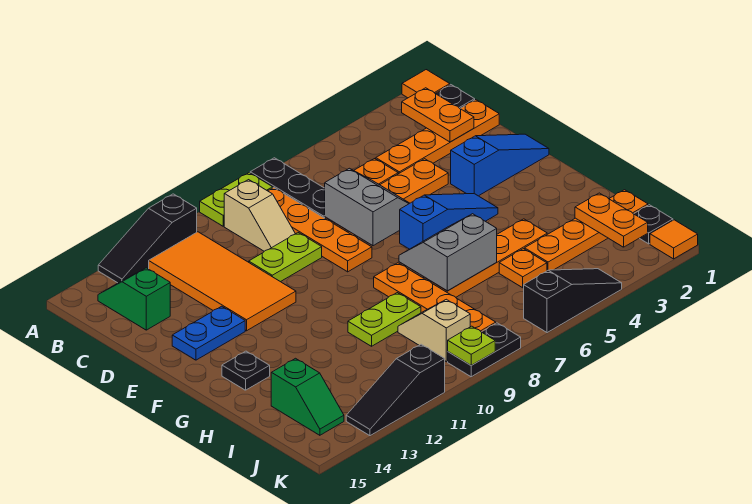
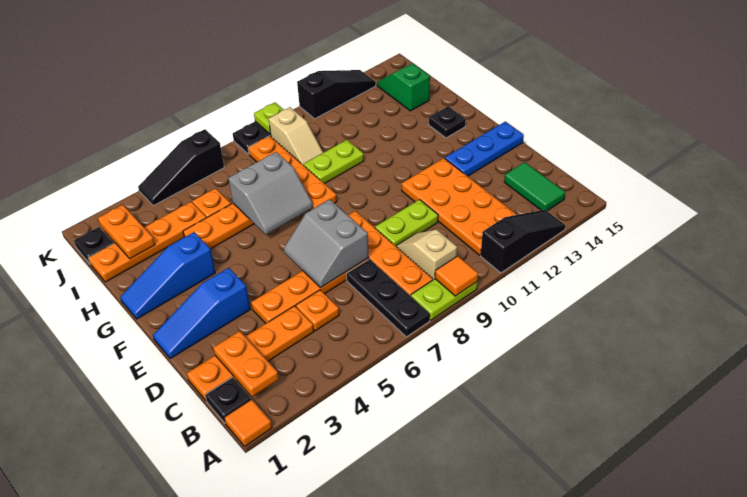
orange tile B11:E12 level 1 -> orange plate B11:E12 level 1
green slope B14:C14 level 1 top C -> green tile B14:C14 level 1
blue plate E13:E14 level 1 -> blue plate E13:E15 level 1
blue slope F4:F6 level 1 top 6 -> blue slope G1:G3 level 1 top 3
orange tile K1 level 1 -> orange tile A9 level 2

